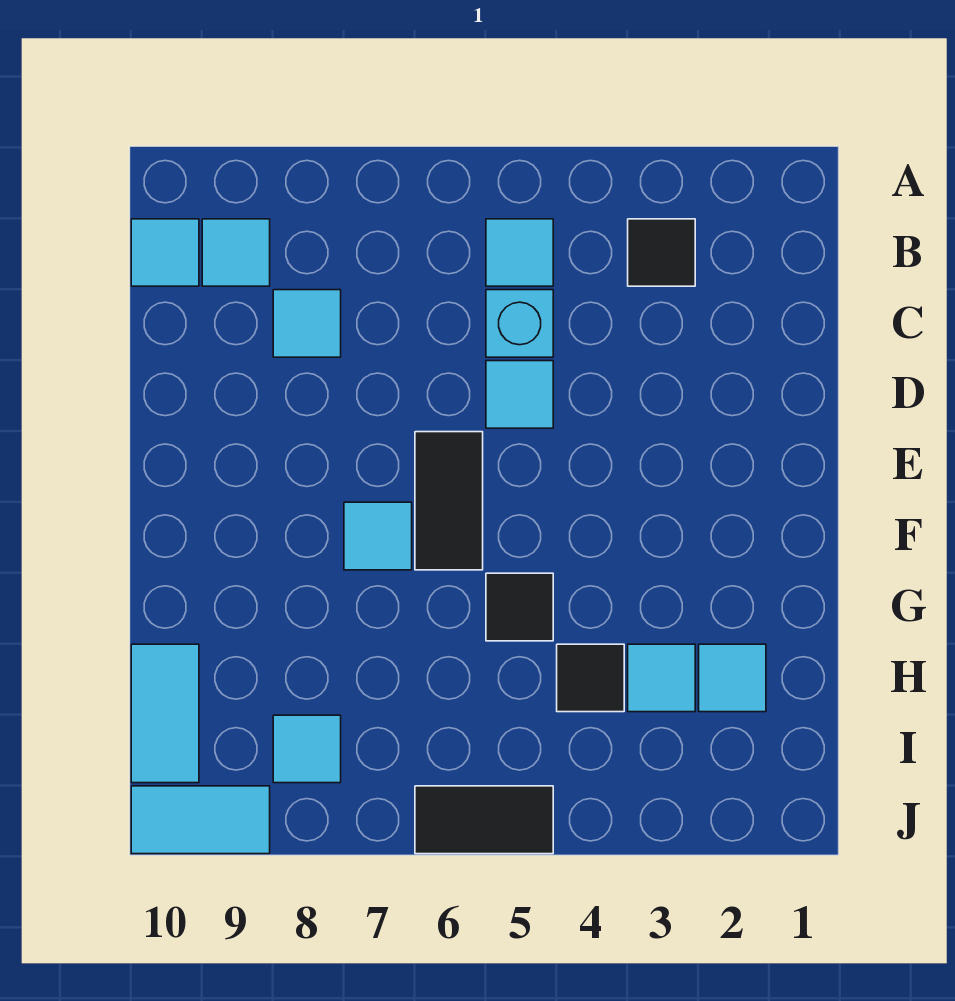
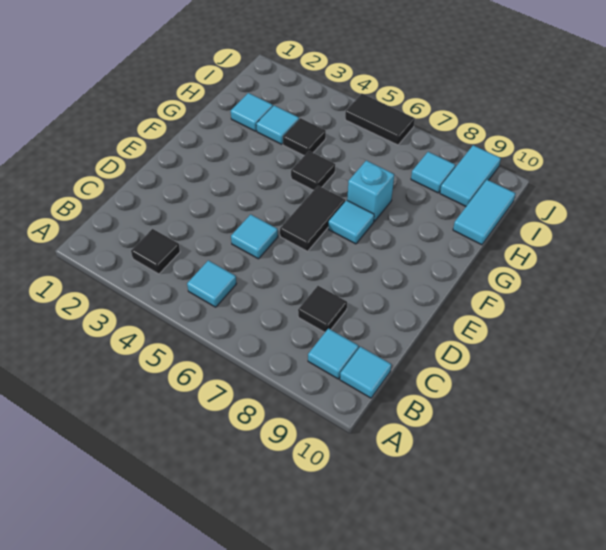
cyan brick C5 level 1 -> cyan brick G7 level 1
cyan tile C8 level 1 -> black tile C8 level 1
cyan tile J9:J10 level 1 -> cyan tile I9:J9 level 1

